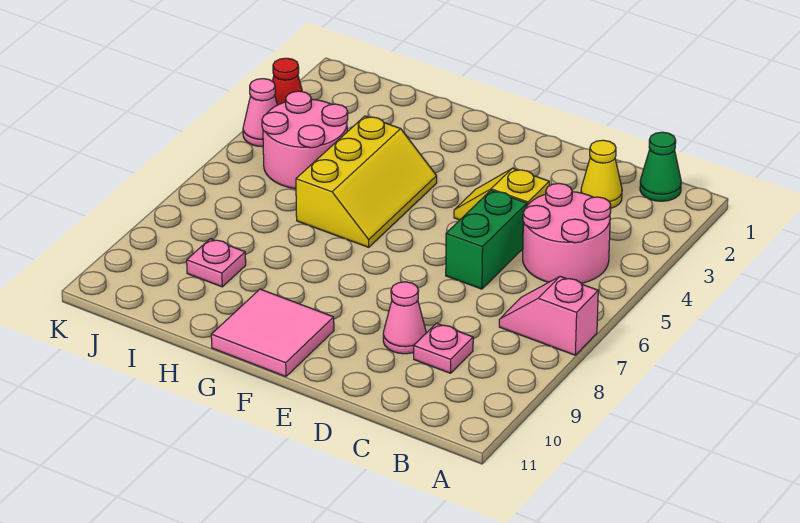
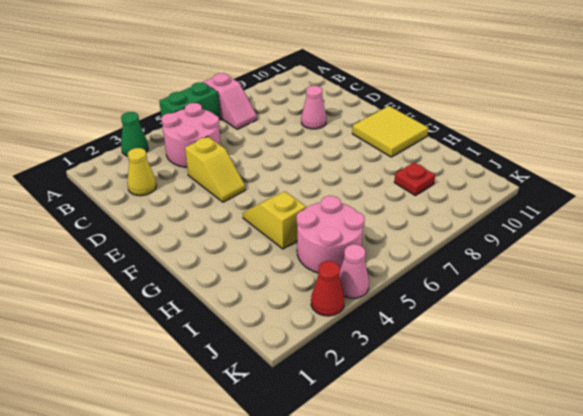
green cone B1 level 1 -> green cone A3 level 1
pink plate C9 level 1 -> none
green brick D5:D6 level 1 -> green brick A5:A6 level 1
pink tile F10:G11 level 1 -> yellow tile F10:G11 level 1
yellow slope G4:H6 level 1 top H -> yellow slope G4:H4 level 1 top H
pink plate I9 level 1 -> red plate I9 level 1

